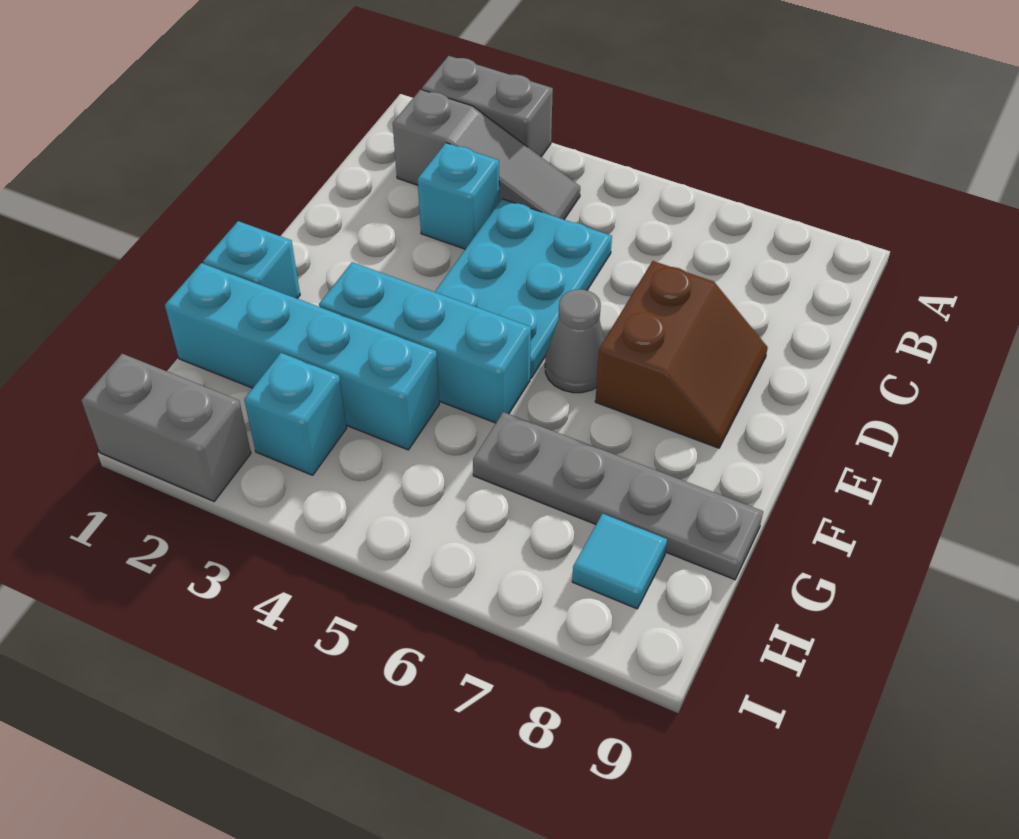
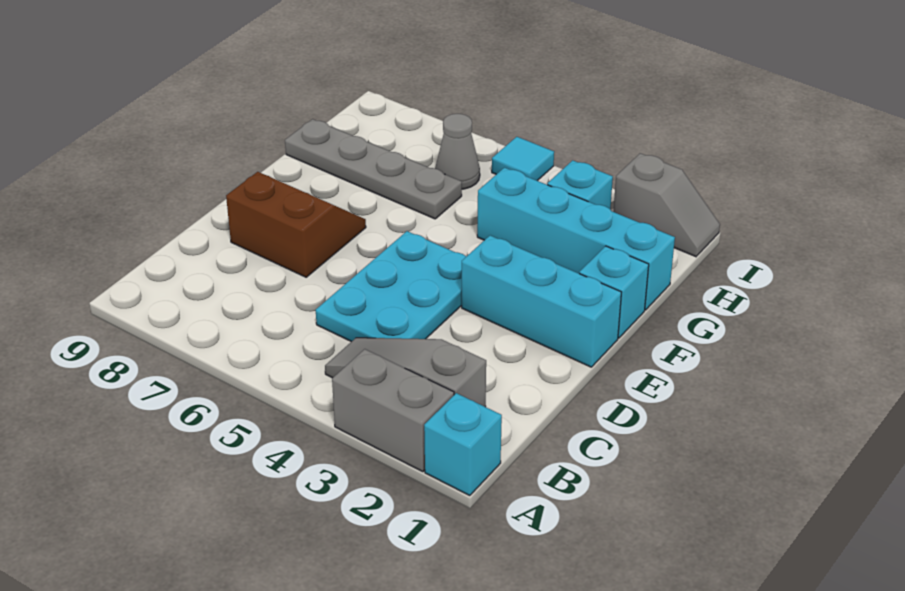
cyan brick C3 level 1 -> cyan brick A1 level 1
brown slope D7:E8 level 1 top 7 -> brown slope D7:E8 level 1 top D
grey cone E6 level 1 -> grey cone H6 level 1
cyan brick F3:F5 level 1 -> cyan brick E1:E3 level 1
cyan tile H8 level 1 -> cyan tile I5 level 1
grey brick I1:I2 level 1 -> grey slope I1:I2 level 1 top 2

